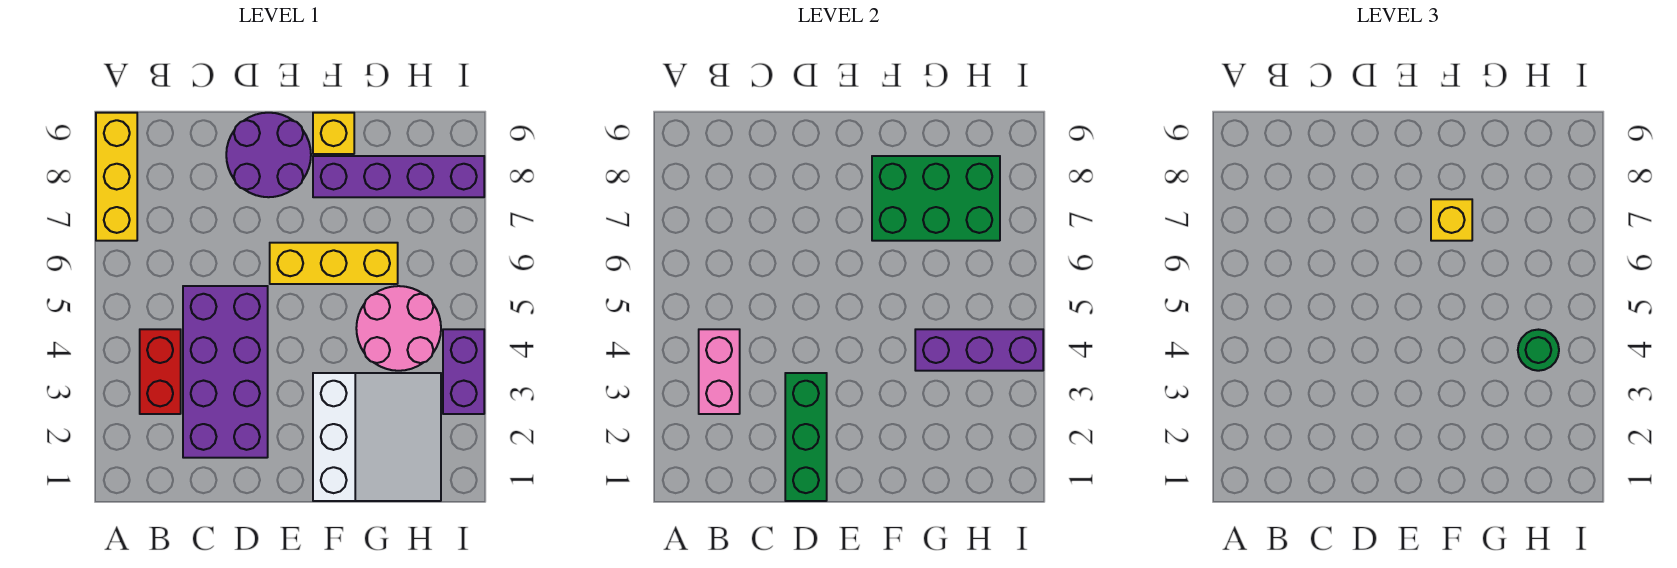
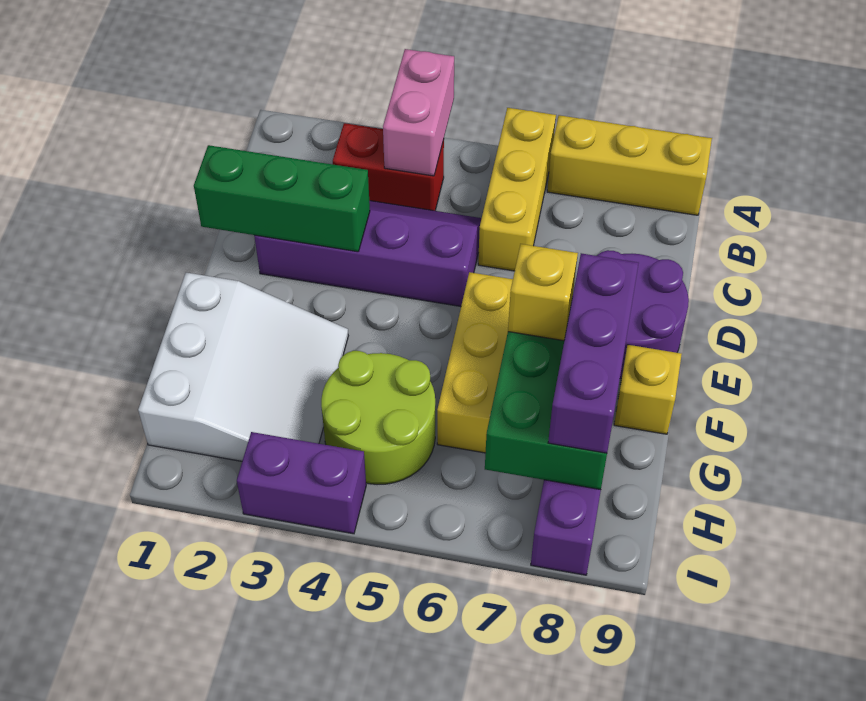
none -> yellow brick A6:C6 level 1
pink brick B3:B4 level 2 -> pink brick A4:B4 level 2
purple brick C2:D5 level 1 -> purple slope C2:D5 level 1 top D
white slope F1:H3 level 1 top F -> white slope F1:H3 level 1 top 1
pink round brick G4:H5 level 1 -> lime round brick G4:H5 level 1
purple brick G4:I4 level 2 -> purple brick F8:H8 level 3
green round brick H4 level 3 -> none

